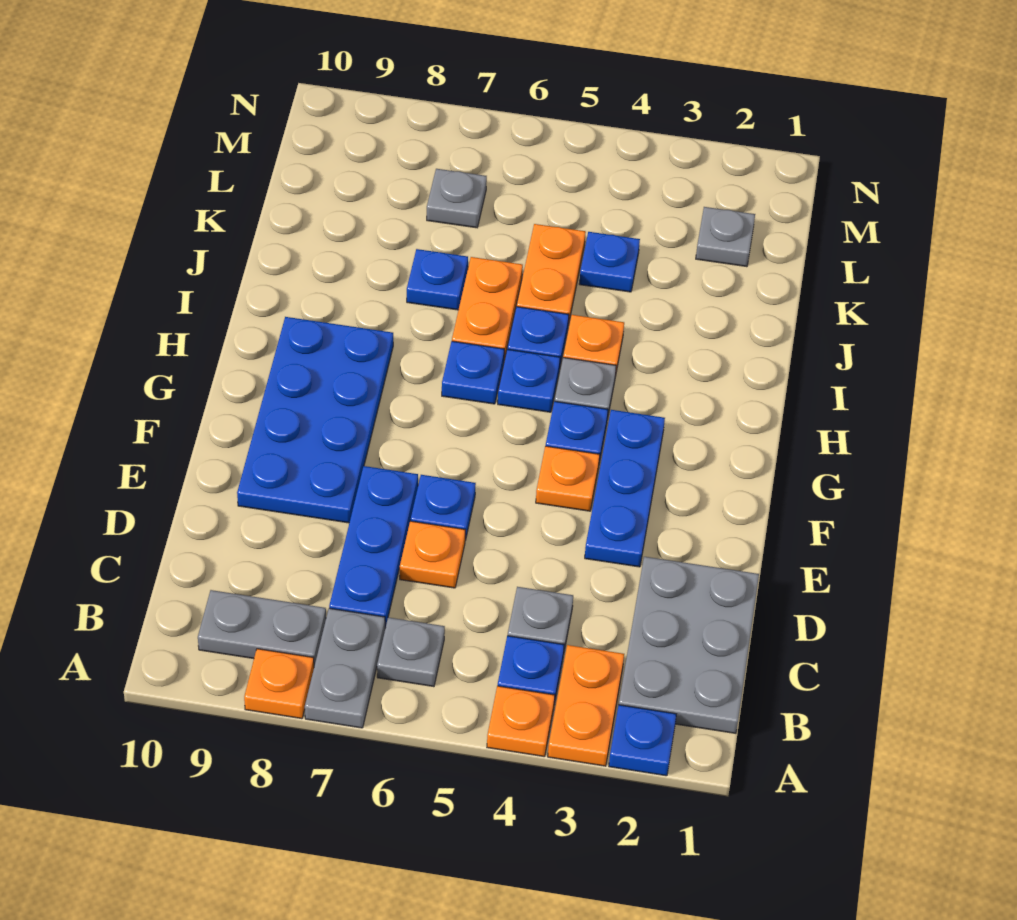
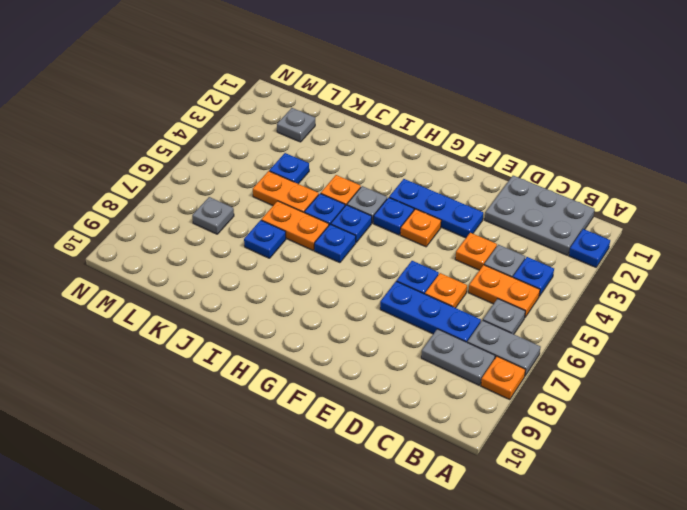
orange plate A3:B3 level 1 -> orange plate B5:C5 level 1
orange plate A4 level 1 -> orange plate D4 level 1
grey plate B8:B9 level 1 -> grey plate B8:C8 level 1
blue plate E8:H9 level 1 -> none

